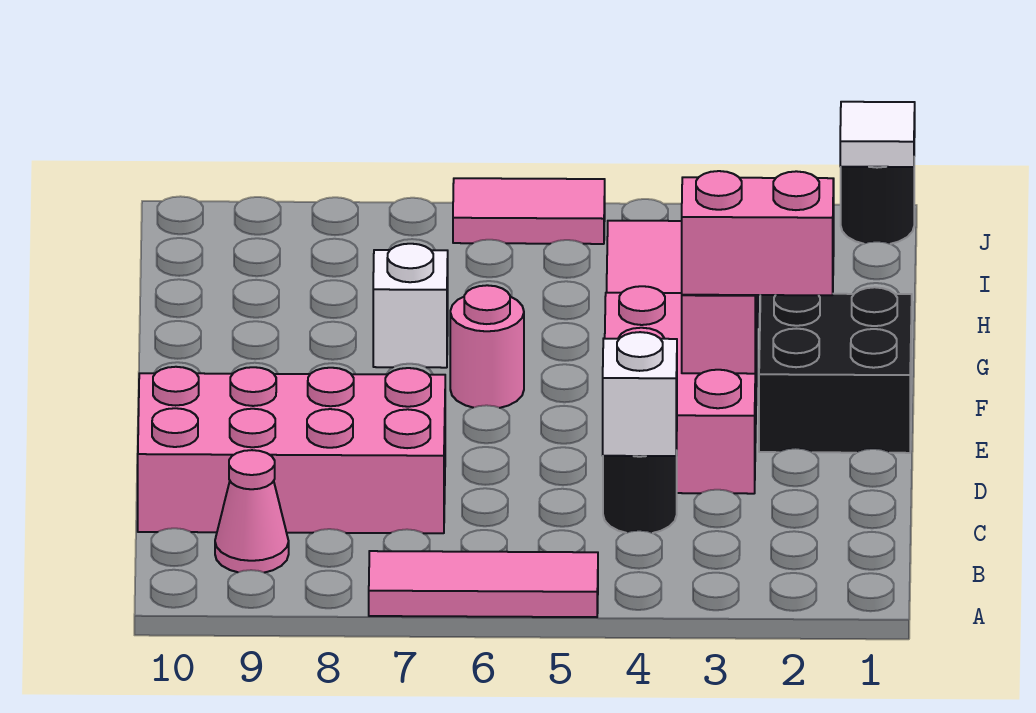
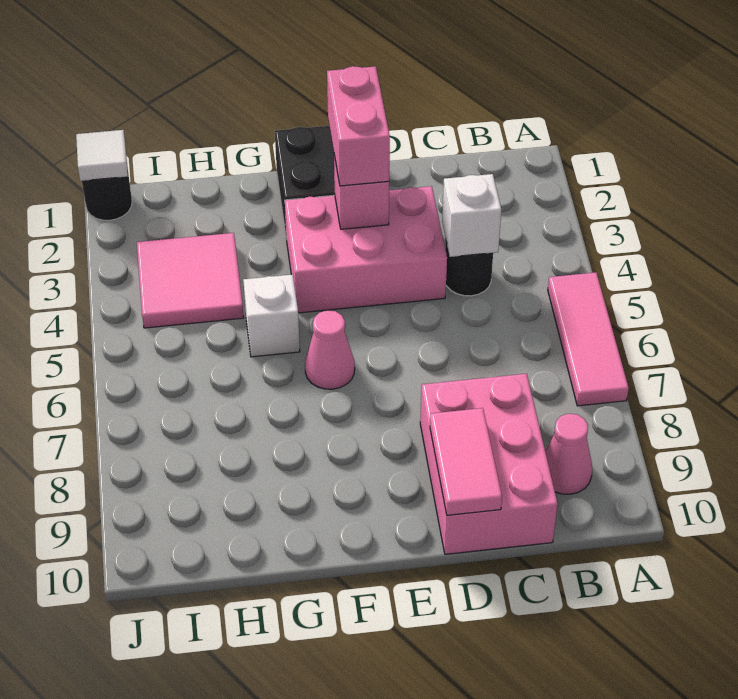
pink brick C7:D10 level 1 -> pink brick C8:D10 level 1
pink round brick F6 level 1 -> pink cone F6 level 1
white brick G7 level 1 -> white brick G5 level 1
pink tile J5:J6 level 1 -> pink tile D9:D10 level 2

